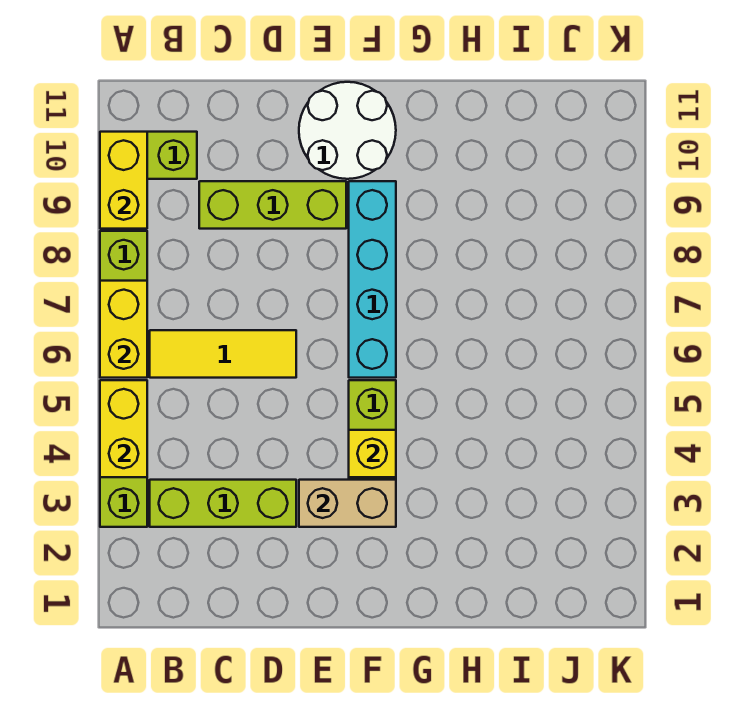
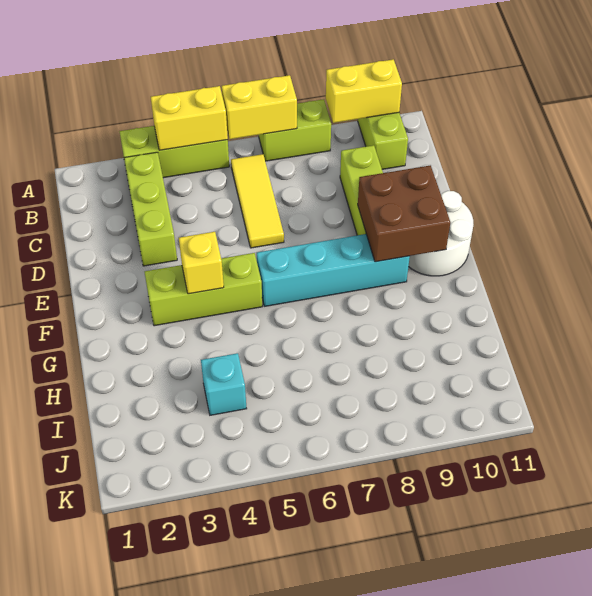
tan brick E3:F3 level 2 -> none
none -> brown brick E9:F10 level 2
none -> cyan brick I4 level 1

